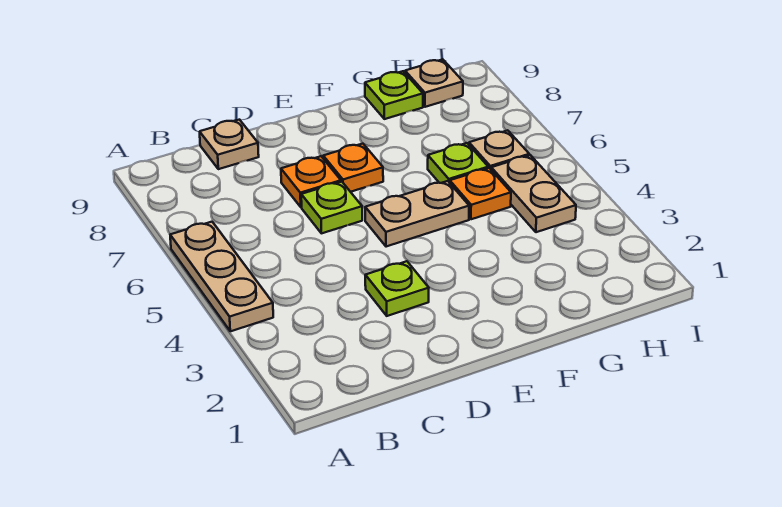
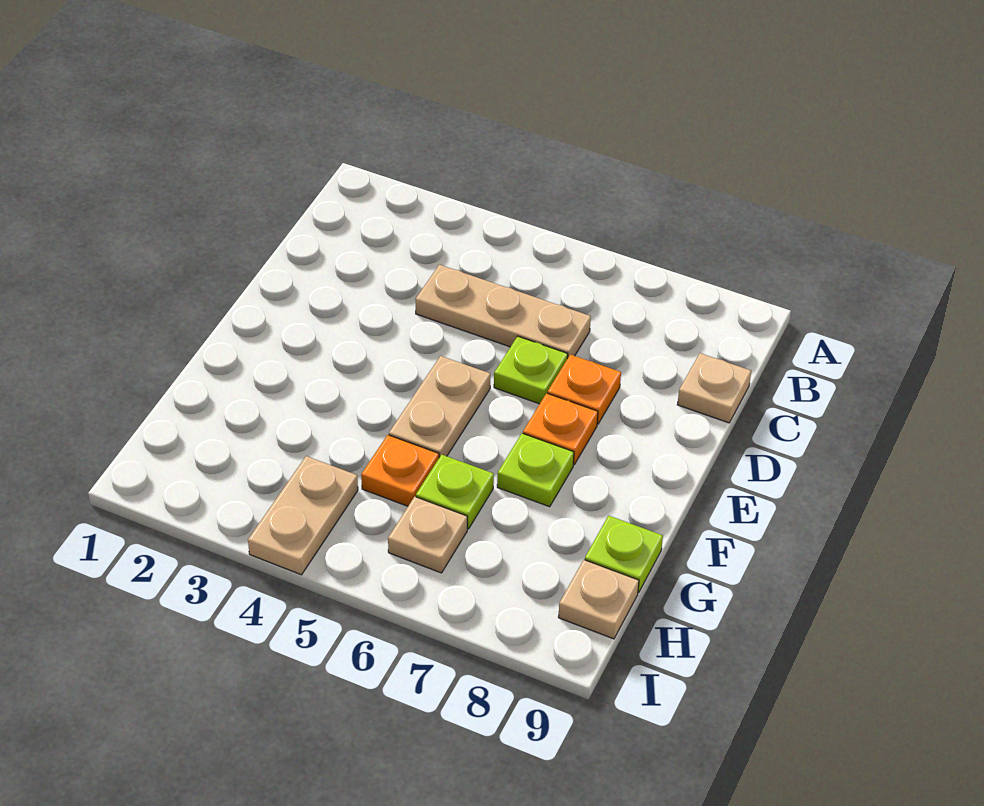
tan plate A4:A6 level 1 -> tan plate C4:C6 level 1
lime plate D3 level 1 -> lime plate F7 level 1
tan plate H4:H5 level 1 -> tan plate H4:I4 level 1

